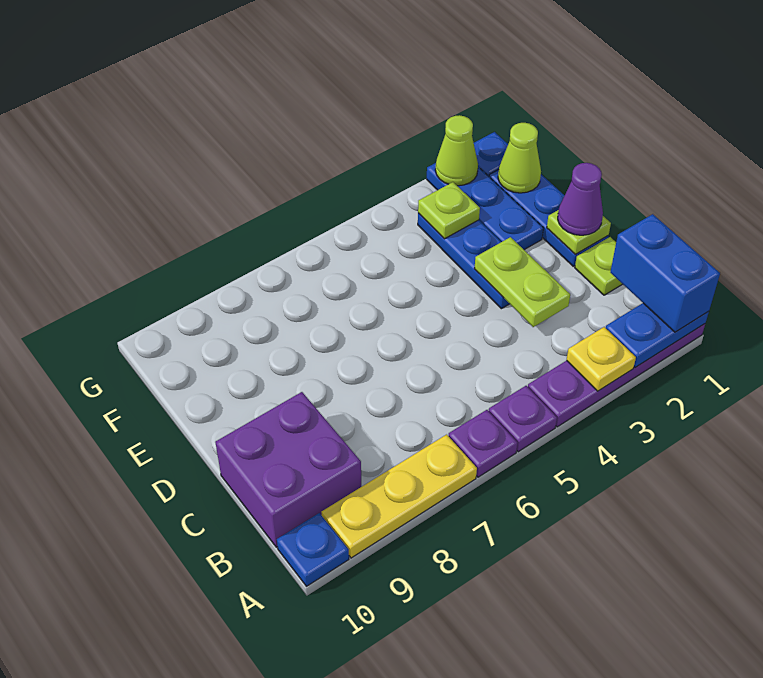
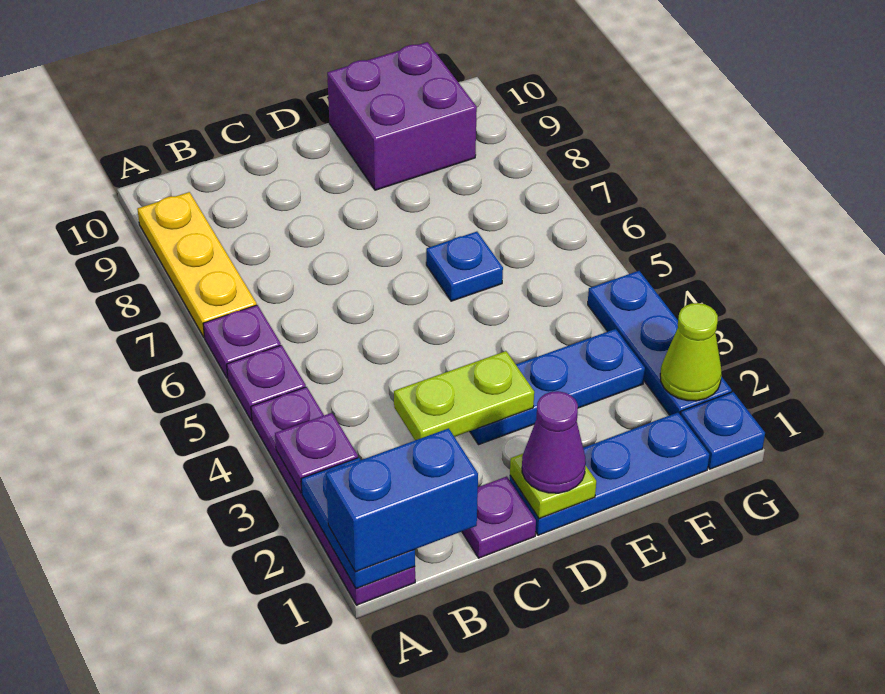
yellow plate A3 level 2 -> purple plate A3 level 2
blue plate A10 level 1 -> blue plate E6 level 1
purple brick B9:C10 level 1 -> purple brick E9:F10 level 1
lime plate C1 level 1 -> purple plate C1 level 1
blue plate E2:G2 level 1 -> blue plate G2:G4 level 1
lime cone F1 level 2 -> none
lime plate F3 level 2 -> none

